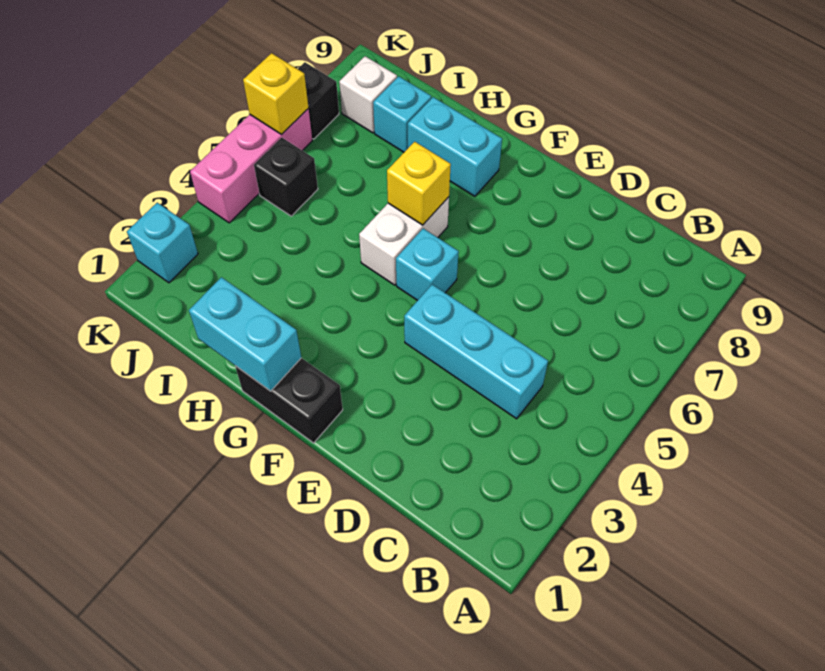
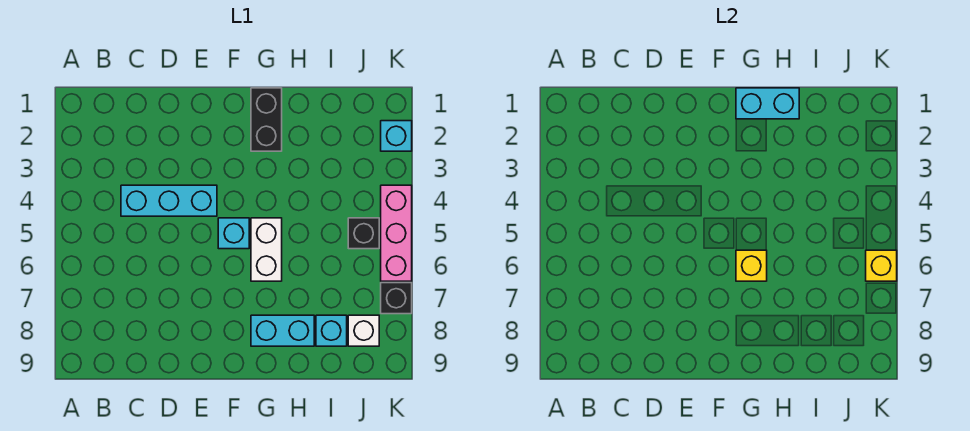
black brick F1:G1 level 1 -> black brick G1:G2 level 1

